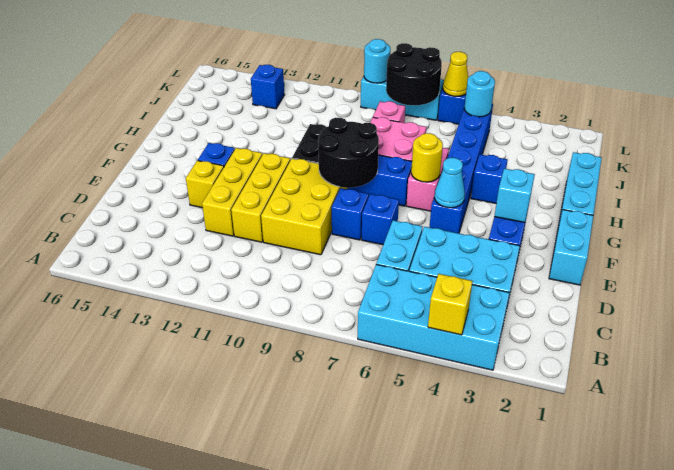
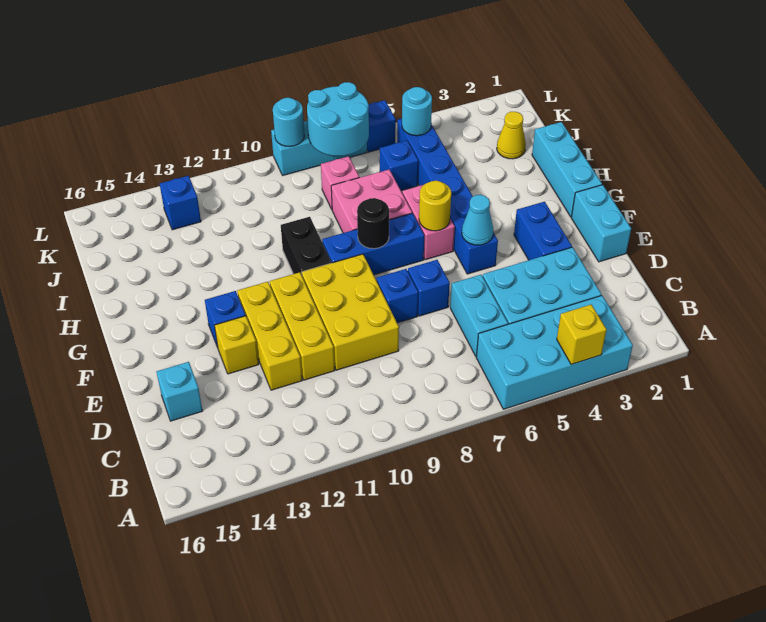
cyan brick F3 level 2 -> cyan brick D15 level 1
black round brick F8:G9 level 2 -> black round brick G8 level 2
blue brick H4 level 1 -> blue brick J6 level 1
black round brick K7:L8 level 2 -> cyan round brick K7:L8 level 2
yellow cone L6 level 2 -> yellow cone J2 level 1

